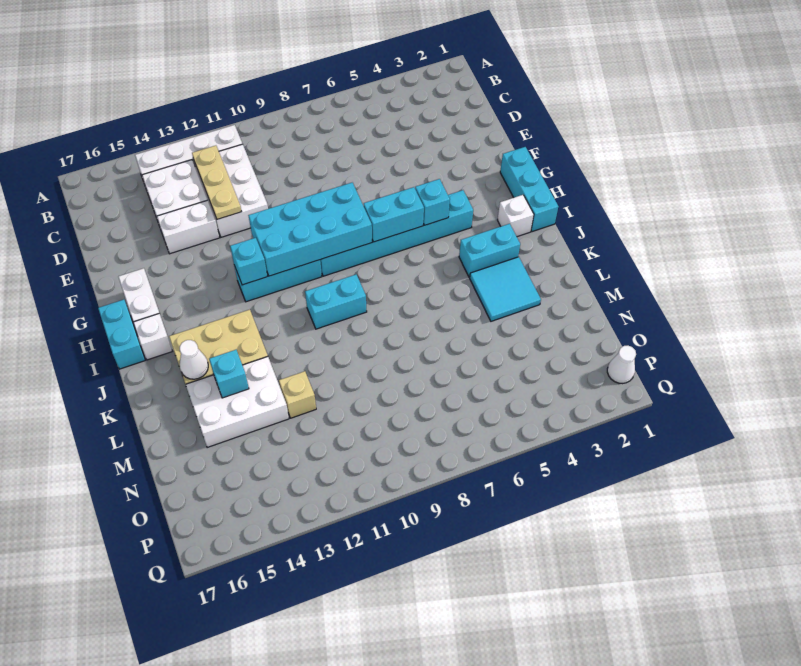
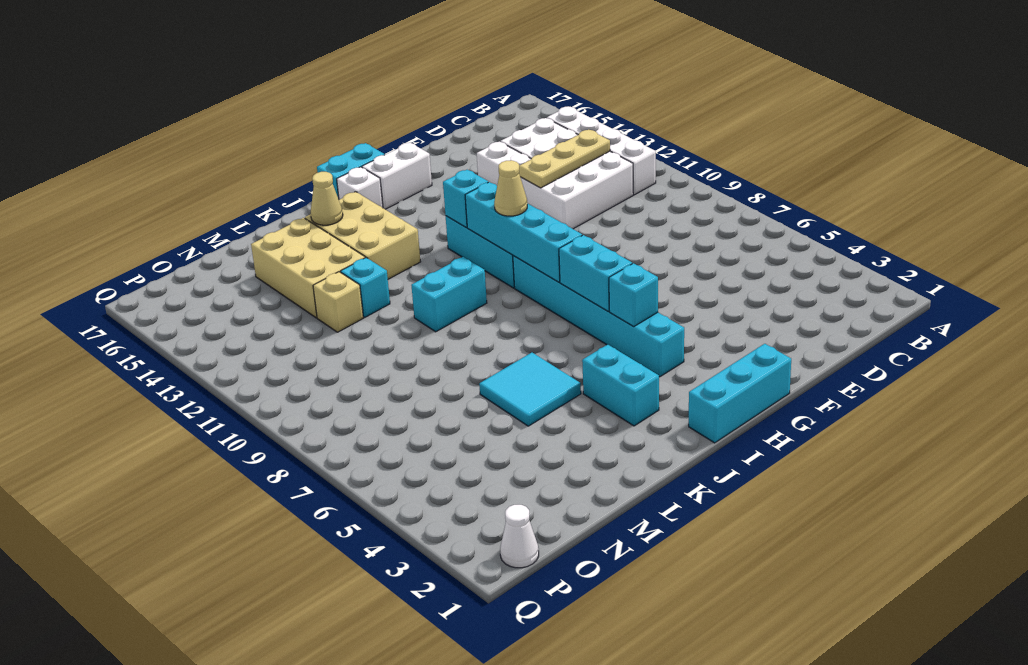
cyan brick G8:H11 level 2 -> cyan brick H8:H11 level 2
none -> tan cone H10 level 3
white brick I2 level 1 -> none
cyan brick J9:J10 level 1 -> cyan brick J10:K10 level 1
cyan tile K3:L4 level 1 -> cyan tile K5:L6 level 1
white cone K15 level 2 -> tan cone K15 level 2
white brick L13:M15 level 1 -> tan brick L13:M15 level 1
cyan brick L14 level 2 -> cyan brick L12 level 1

